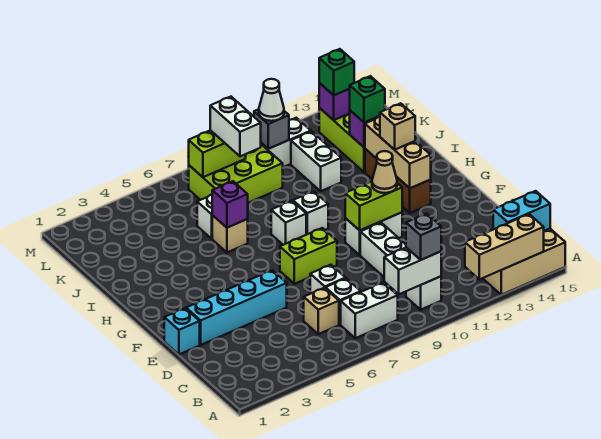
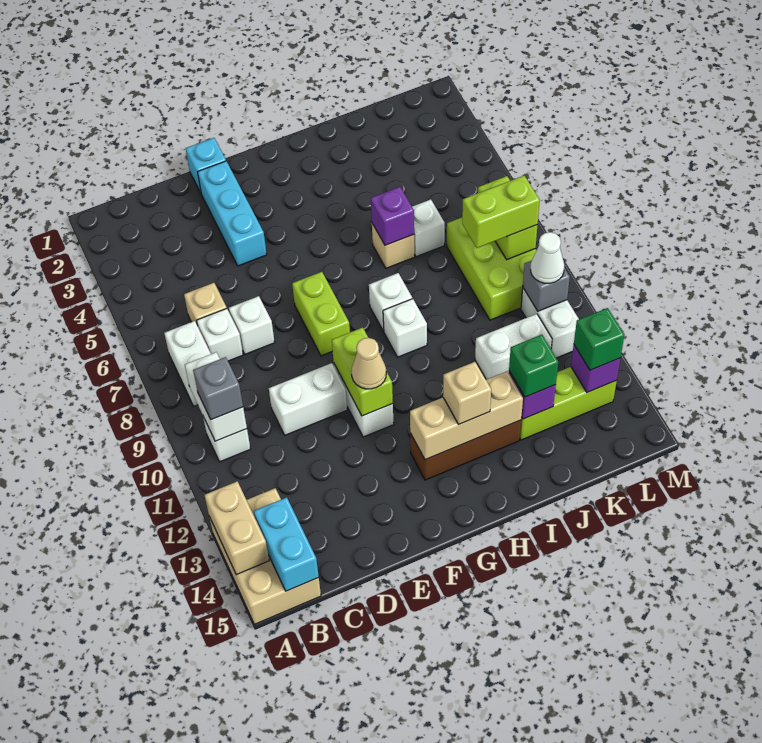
tan brick A12:A14 level 2 -> tan brick A13:A14 level 2
cyan brick E2:E5 level 1 -> cyan brick E2:E4 level 1
white brick K8:L8 level 3 -> lime brick K8:L8 level 3

